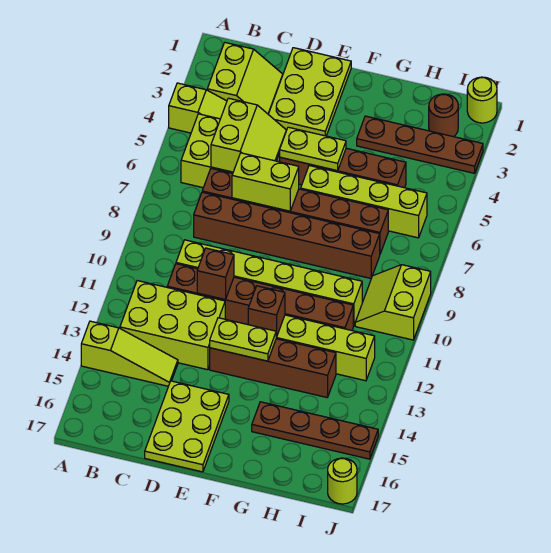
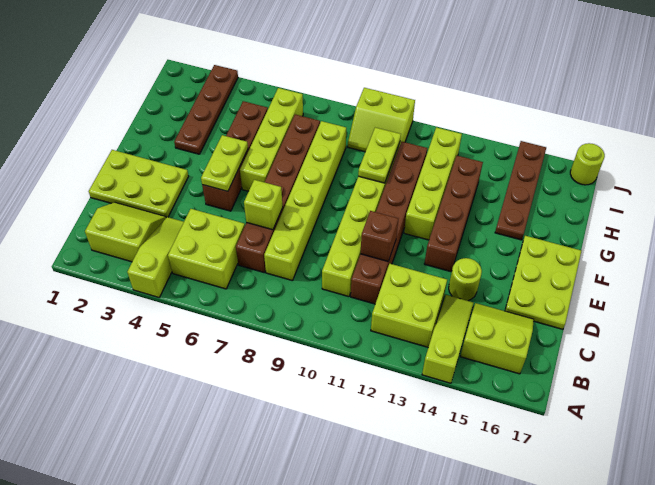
lime brick B12:D13 level 1 -> lime brick B12:C13 level 1
lime slope C5:D6 level 2 top C -> lime slope B15:C16 level 1 top B
brown brick C8:H8 level 1 -> lime brick C8:H8 level 1
lime brick D7:E7 level 2 -> lime brick D7 level 2
lime plate D15:E17 level 1 -> lime plate D16:F17 level 1
lime plate E13:F13 level 2 -> lime plate G10:H10 level 2
brown brick F12 level 2 -> none
brown round brick I2 level 1 -> none
lime round brick J1 level 1 -> lime round brick D14 level 1

